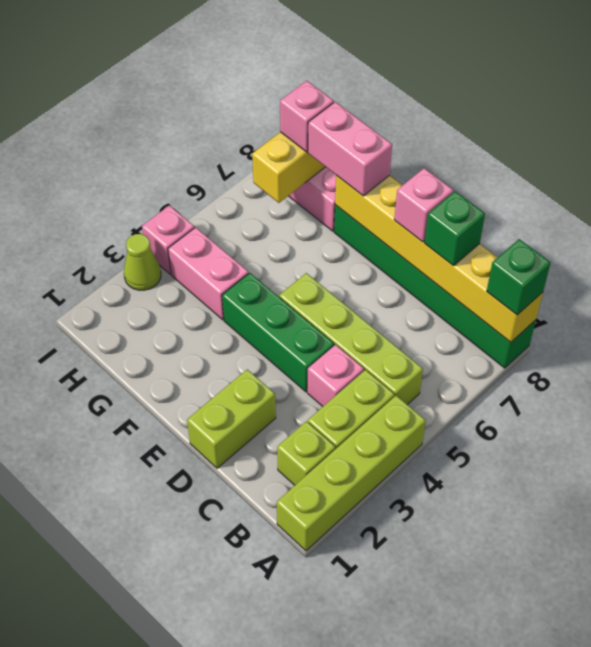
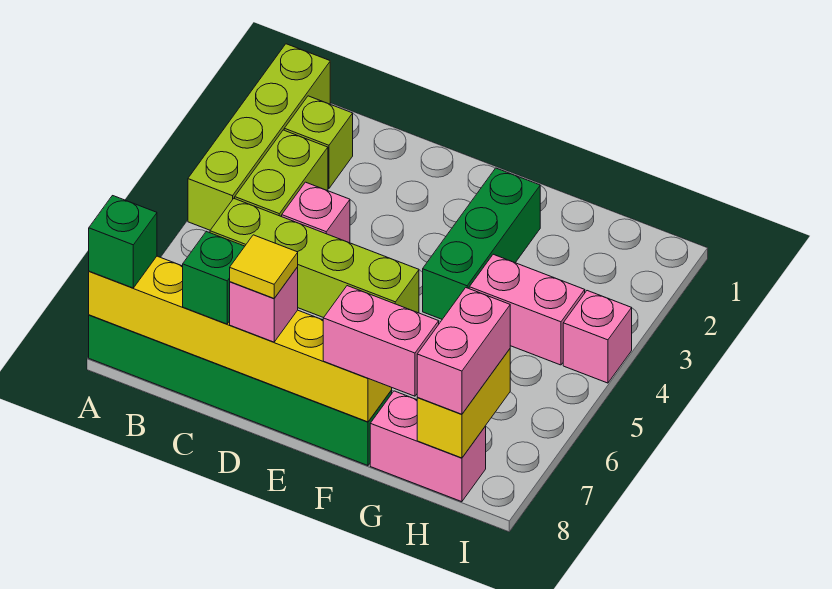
lime brick D1:D2 level 1 -> none
green brick D4:F4 level 1 -> green brick F2:F4 level 1
none -> yellow tile D8 level 4
pink brick H8 level 3 -> pink brick H7:H8 level 3
lime cone I3 level 1 -> none

